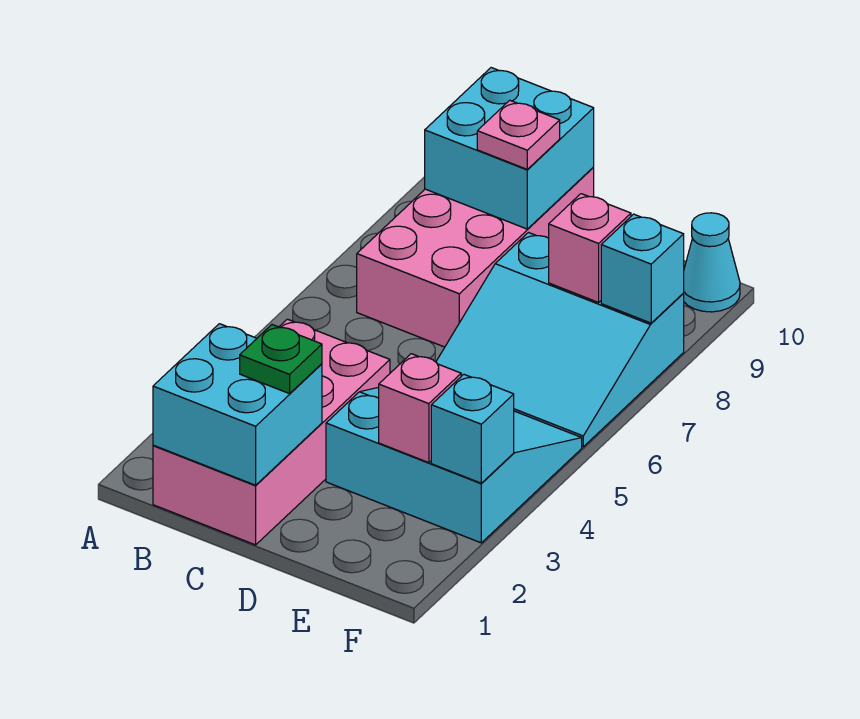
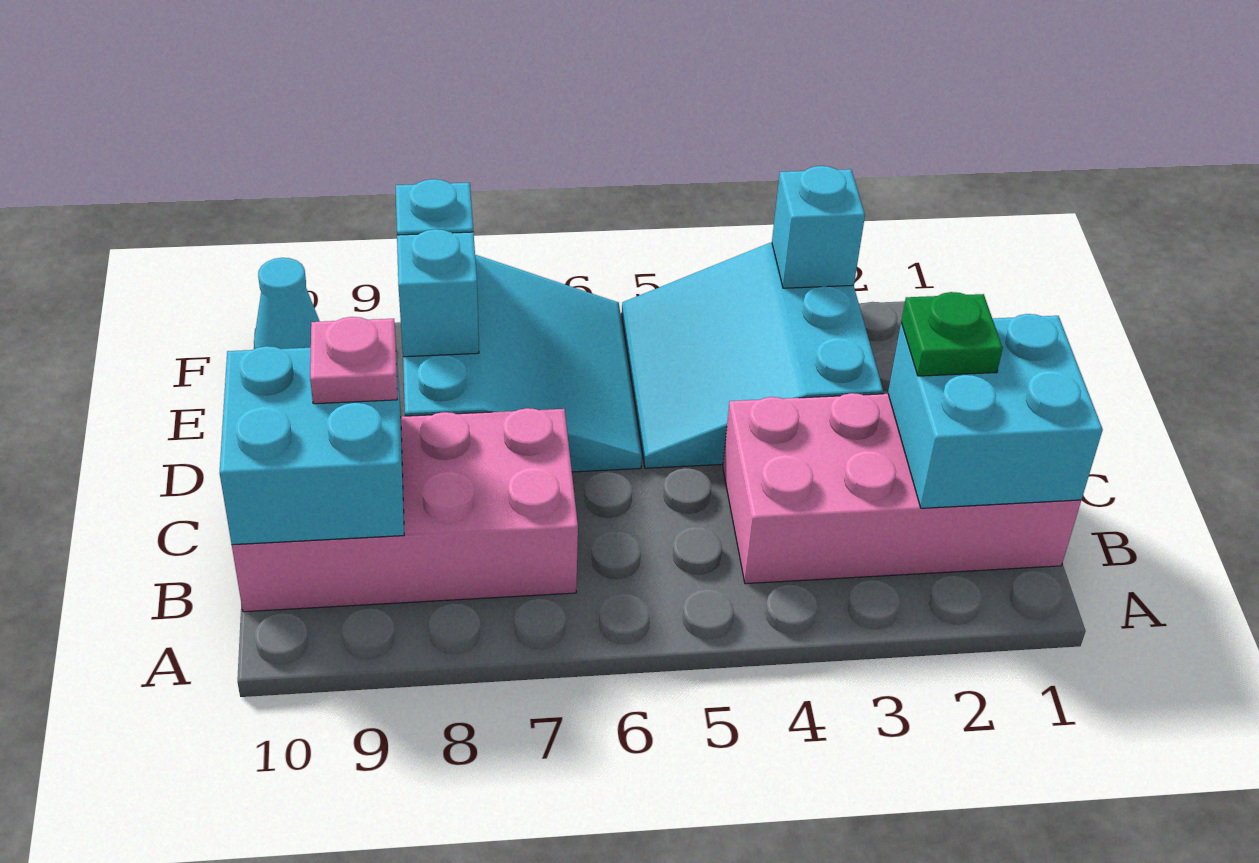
pink brick E3 level 2 -> none
pink brick E8 level 2 -> cyan brick E8 level 2

